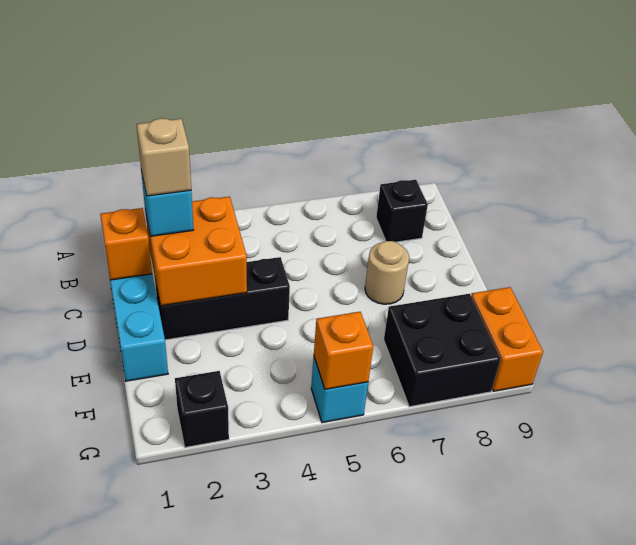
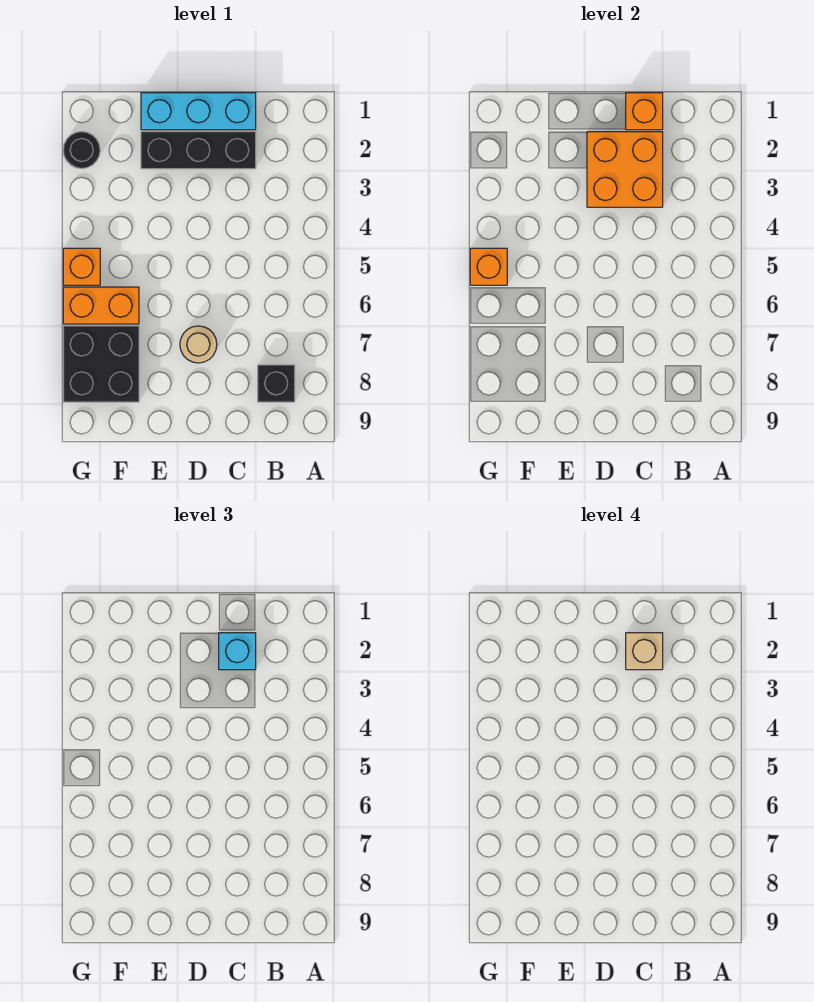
black brick D2:D4 level 1 -> black brick C2:E2 level 1
orange brick F9:G9 level 1 -> orange brick F6:G6 level 1
black brick G2 level 1 -> black round brick G2 level 1
cyan brick G5 level 1 -> orange brick G5 level 1

